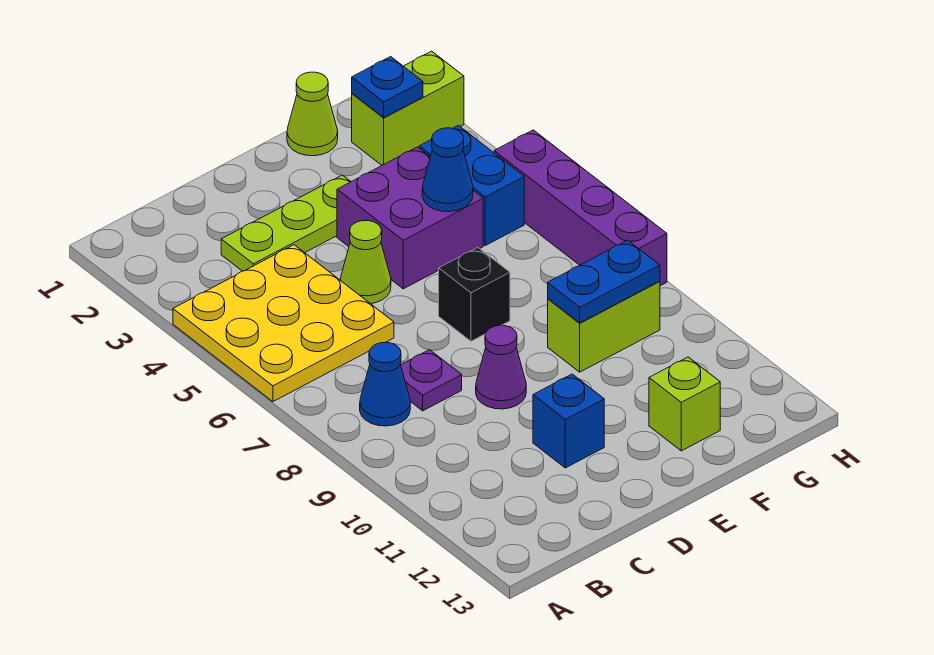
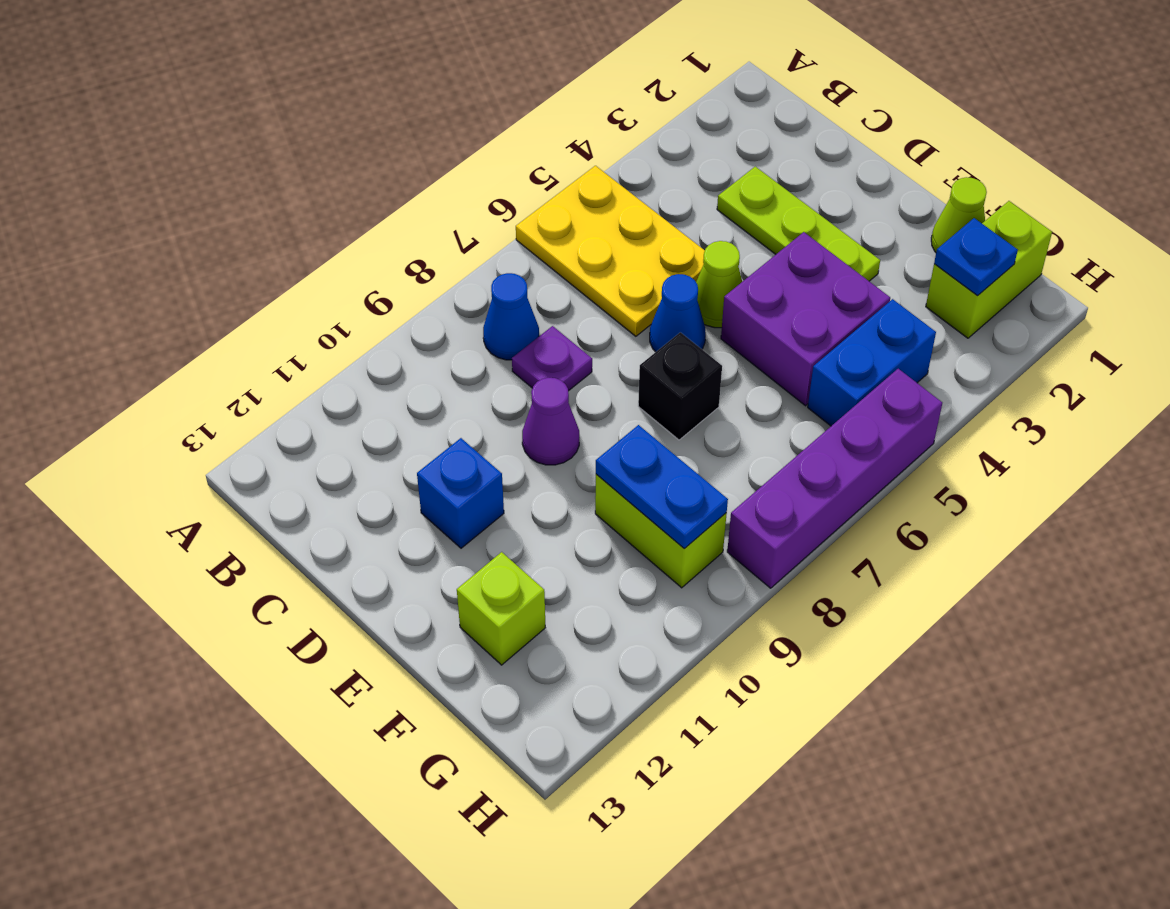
yellow plate A4:C6 level 1 -> yellow plate A5:C6 level 1
blue cone F5 level 2 -> blue cone D6 level 1
lime brick G2:H2 level 1 -> lime brick G1:G2 level 1

